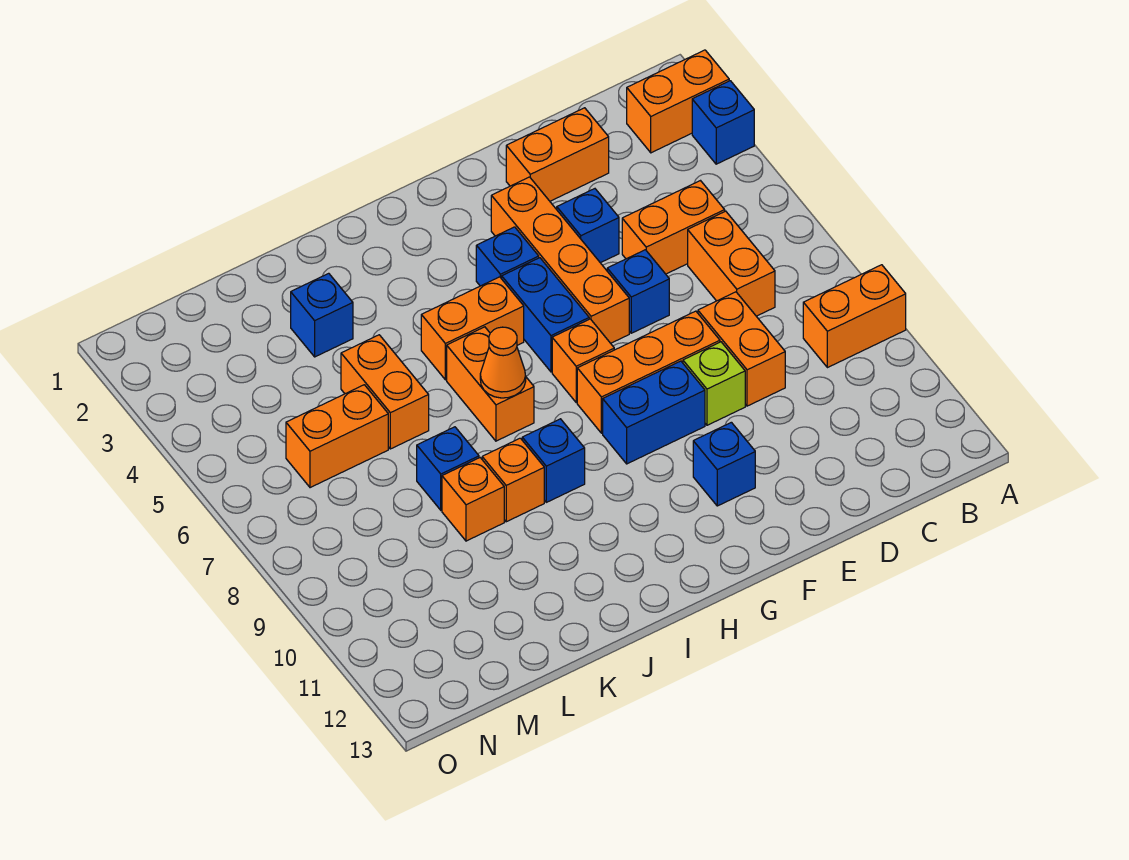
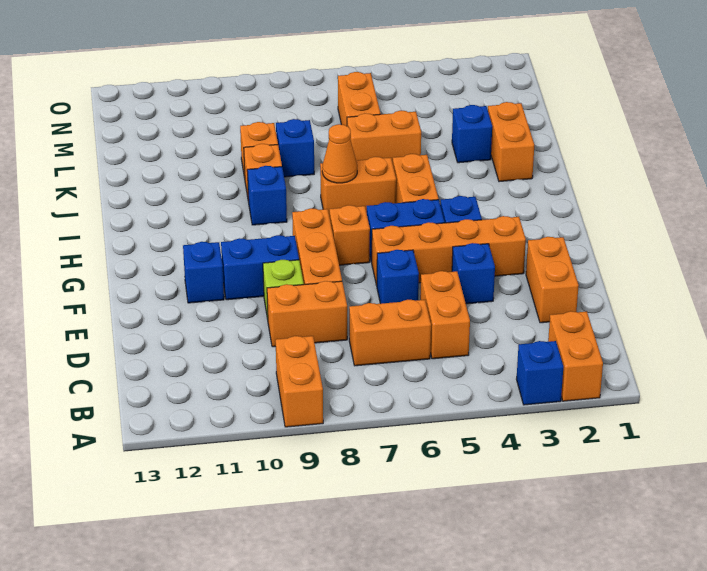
blue brick F9:G9 level 1 -> blue brick F9:F10 level 1
none -> orange brick J2:K2 level 1

